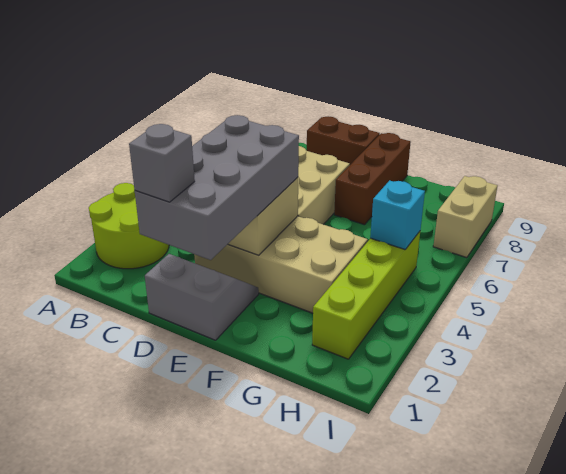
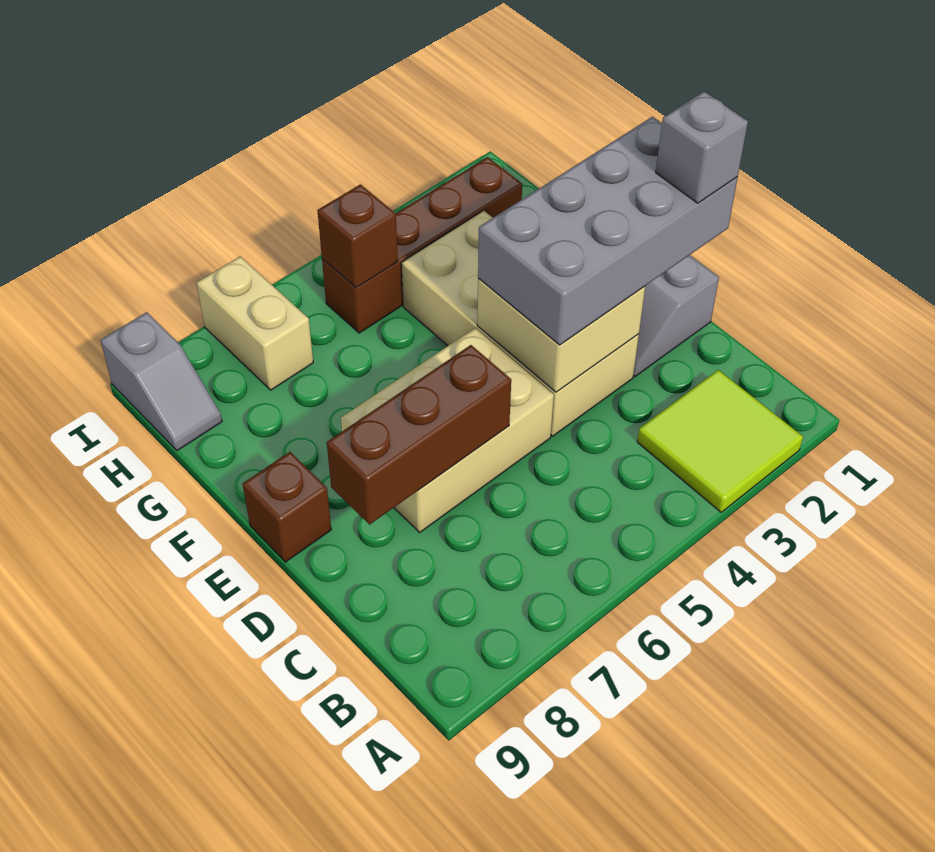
lime round brick A2:B3 level 1 -> lime tile A2:B3 level 1
brown brick D9:E9 level 1 -> brown brick E9 level 1
brown brick F7:F9 level 1 -> brown brick D6:D8 level 2
lime brick H2:H5 level 1 -> brown brick H2:H5 level 1
cyan brick H5 level 2 -> brown brick H5 level 2
none -> grey slope H9:I9 level 1 top I
tan brick I7:I8 level 1 -> tan brick H7:I7 level 1

